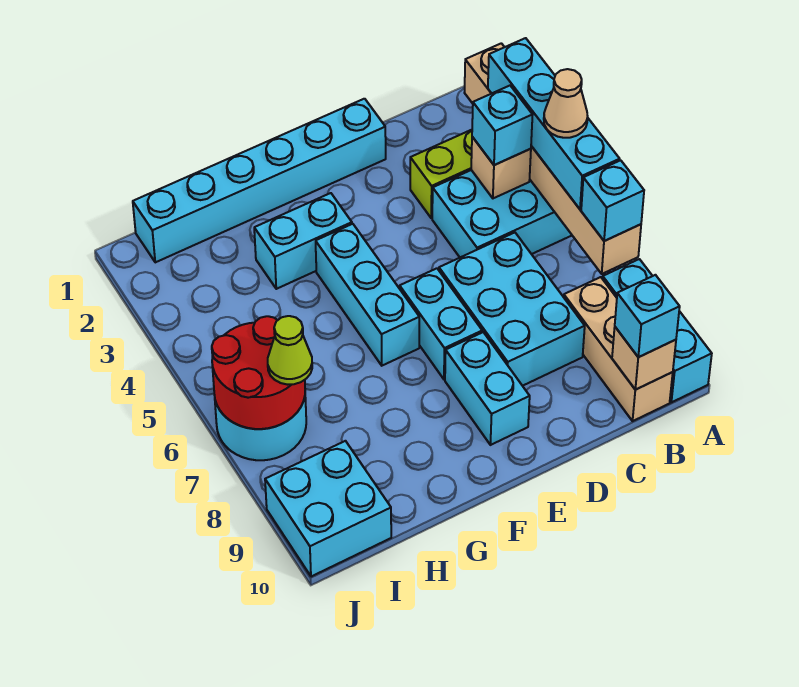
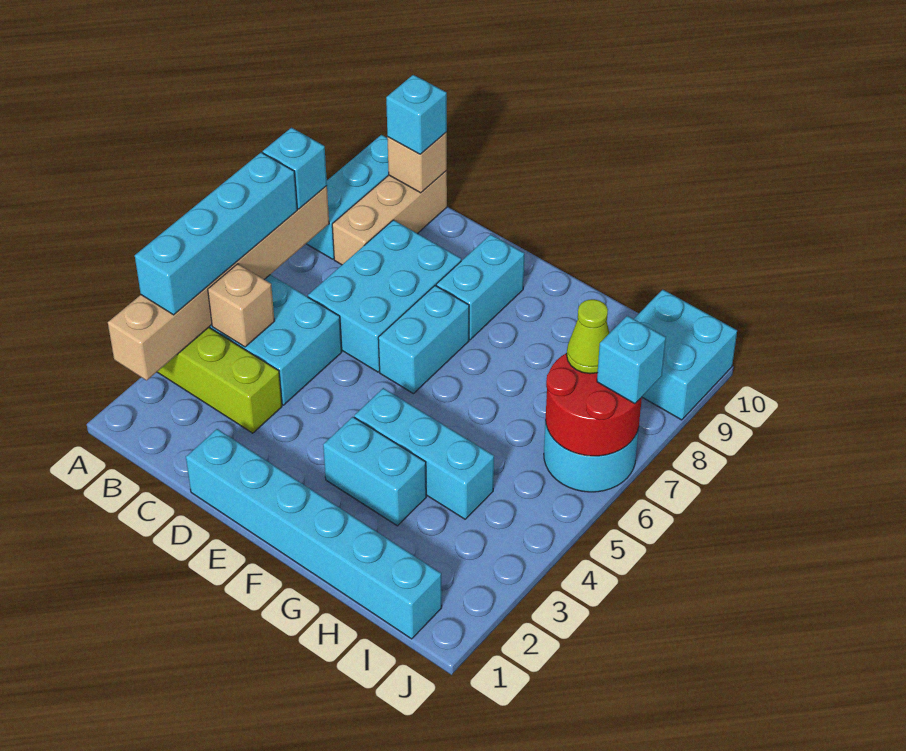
tan cone A5 level 4 -> none
cyan brick B4 level 3 -> cyan brick J7 level 3
cyan brick F4:F6 level 1 -> cyan brick F4:H4 level 1

